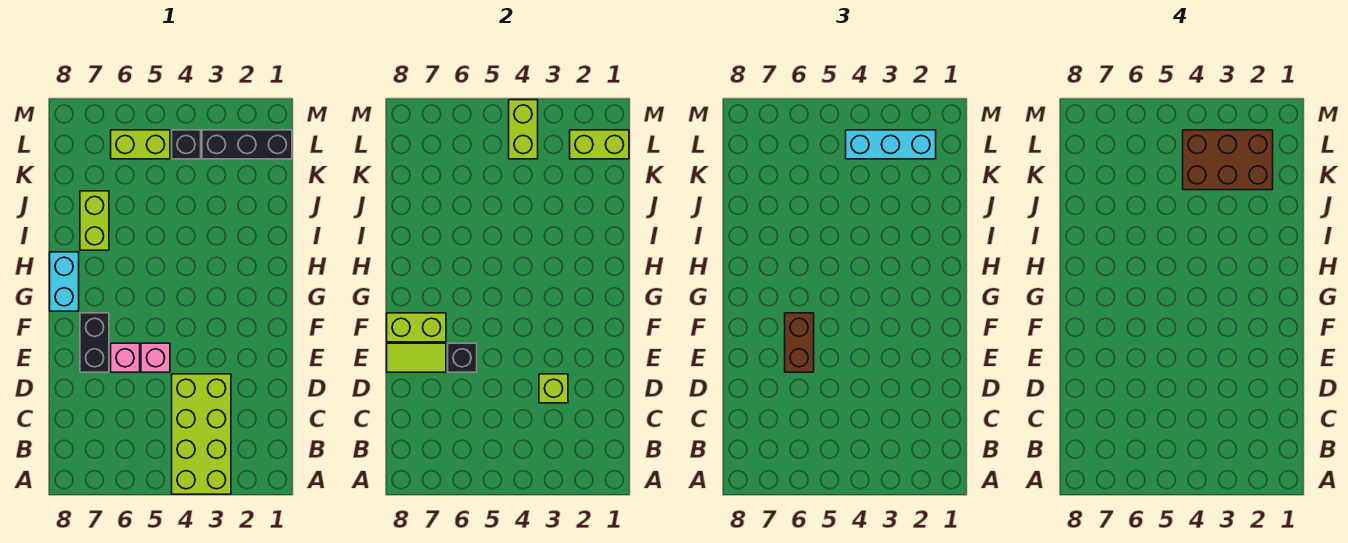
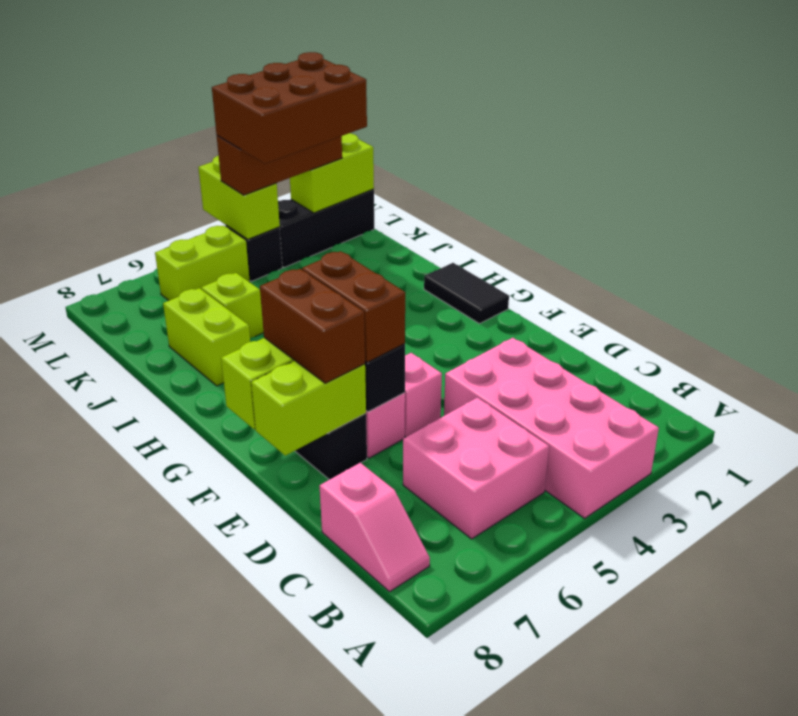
lime brick A3:D4 level 1 -> pink brick A3:D4 level 1
none -> pink brick B5:C6 level 1
none -> pink slope B8:C8 level 1 top C
lime brick D3 level 2 -> lime brick J6 level 1
lime tile E7:E8 level 2 -> lime brick E7:E8 level 2
none -> brown brick E7:F7 level 3
none -> black tile G1:H1 level 1
cyan brick G8:H8 level 1 -> none
cyan brick L2:L4 level 3 -> brown brick L2:L4 level 3

